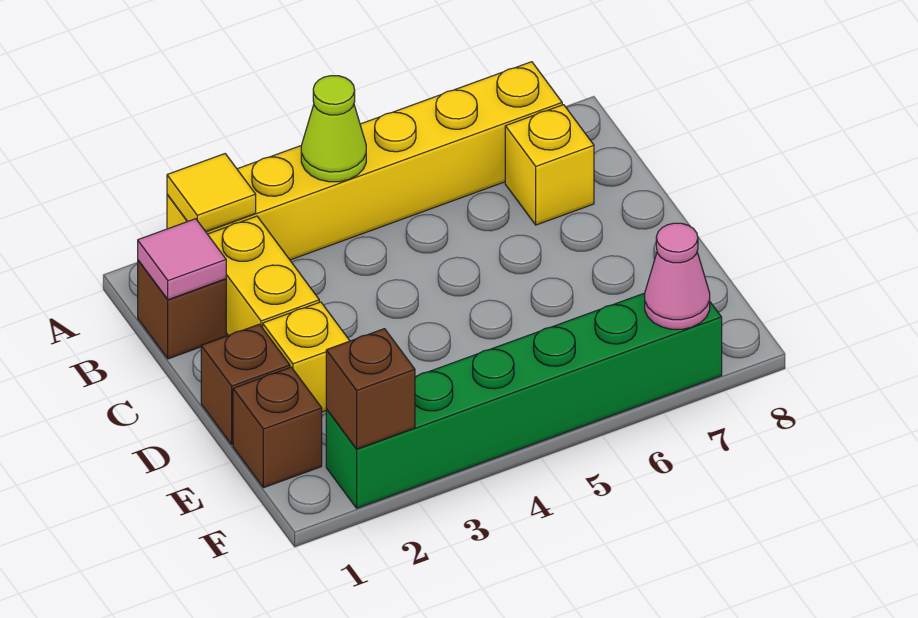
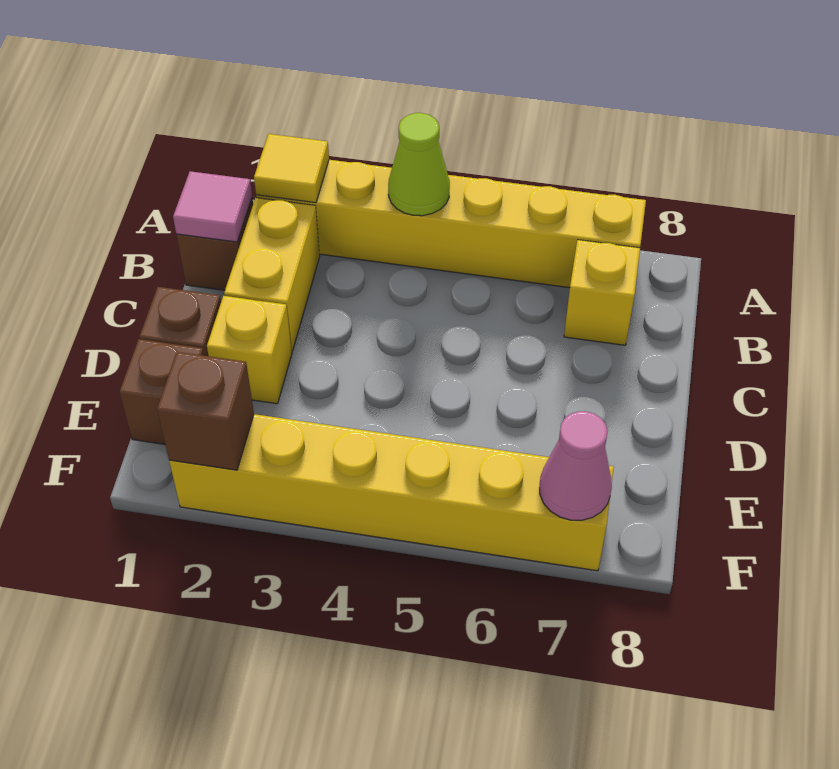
green brick F2:F7 level 1 -> yellow brick F2:F7 level 1

